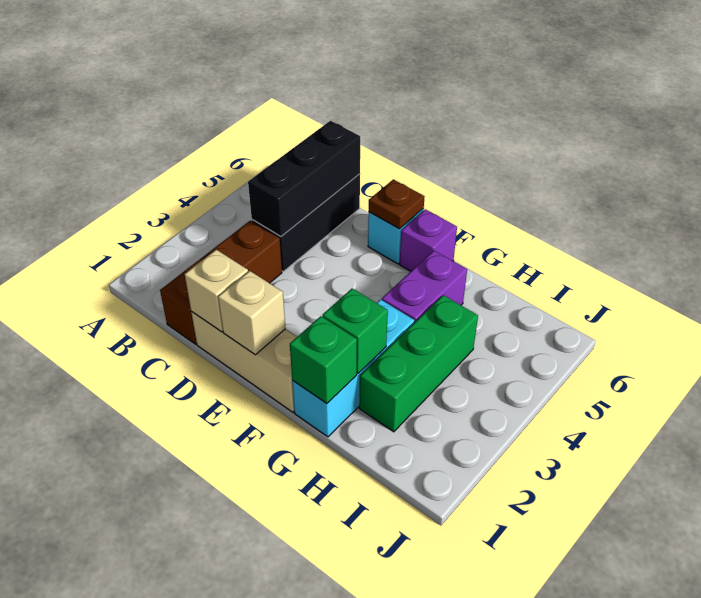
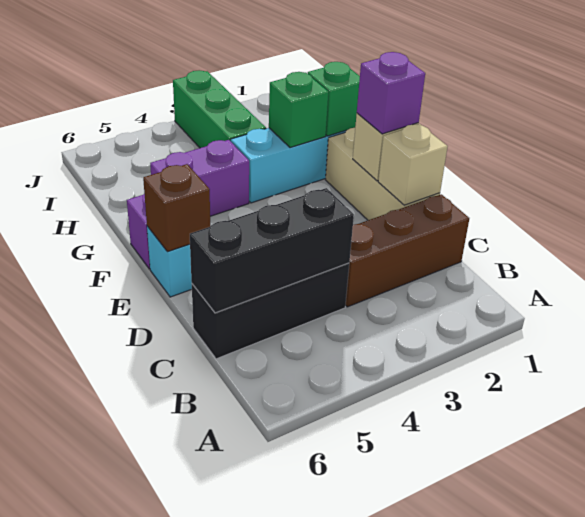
none -> purple brick E1 level 3
brown plate E6 level 2 -> brown brick E6 level 2
green brick H2:H4 level 1 -> green brick H3:J3 level 1

